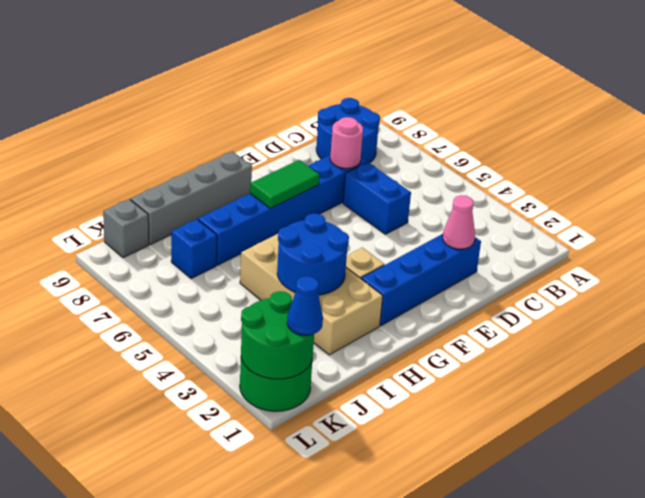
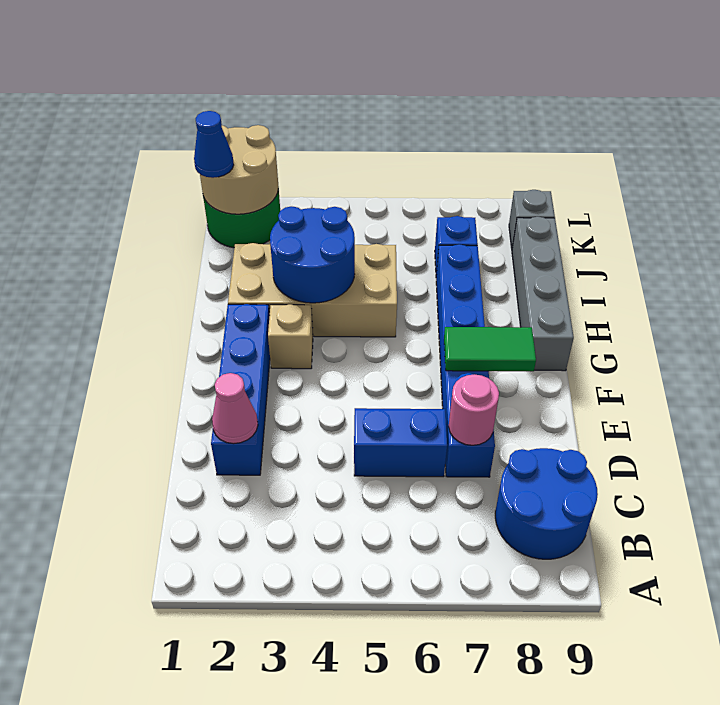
green tile F7:G7 level 2 -> green tile F7:F8 level 2
green round brick K1:L2 level 2 -> tan round brick K1:L2 level 2

